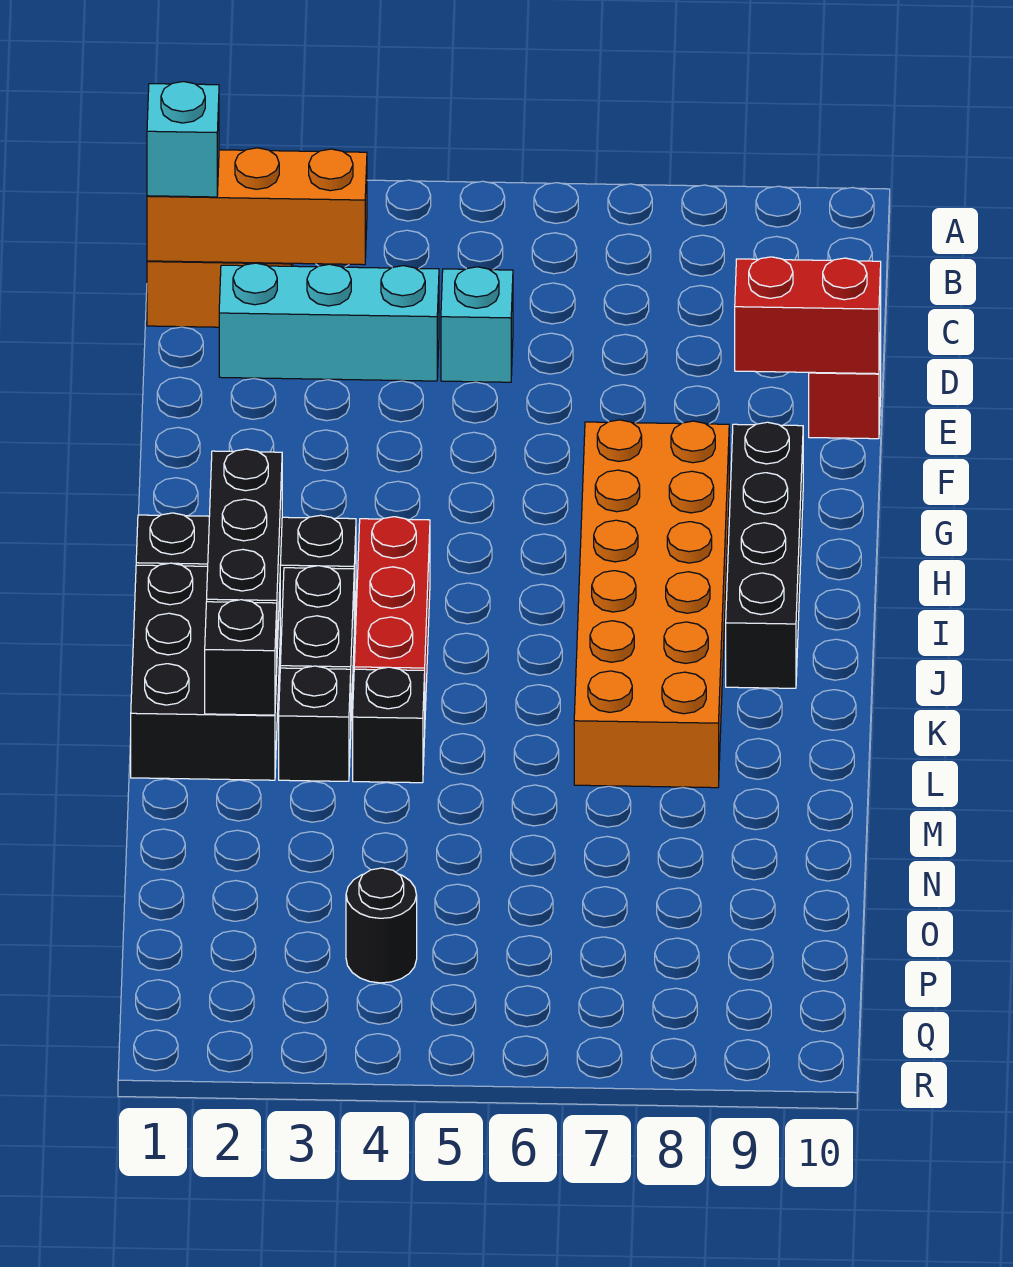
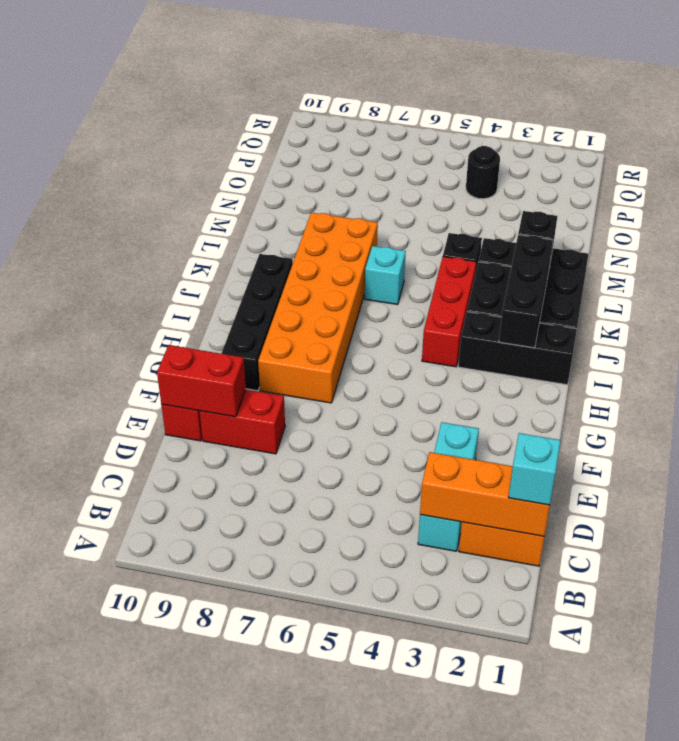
cyan brick D2:D4 level 1 -> cyan brick C3:E3 level 1
cyan brick D5 level 1 -> cyan brick K6 level 1
none -> red brick E8:E9 level 1

